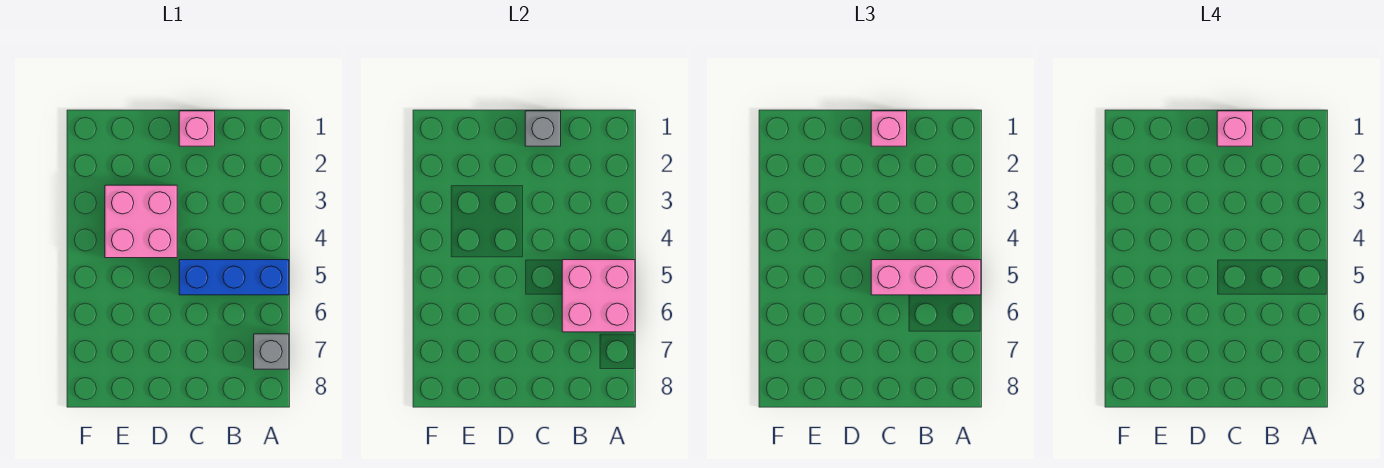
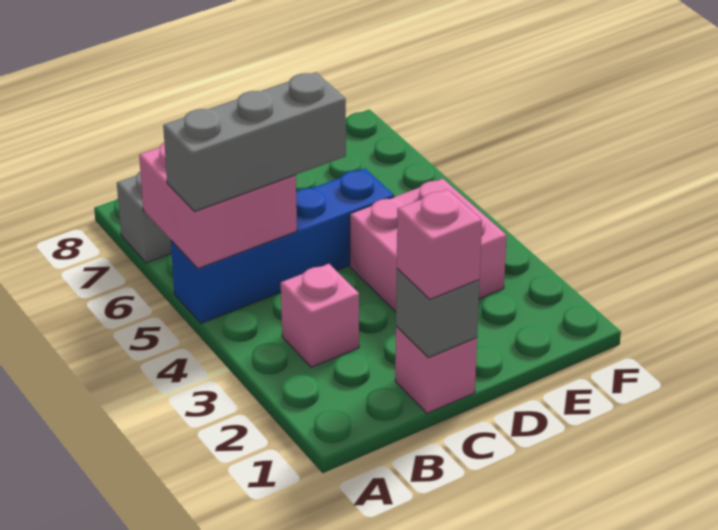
blue brick A5:C5 level 1 -> blue brick A5:D5 level 1
pink brick A5:C5 level 3 -> grey brick A5:C5 level 3
pink brick C1 level 4 -> pink brick B3 level 1

